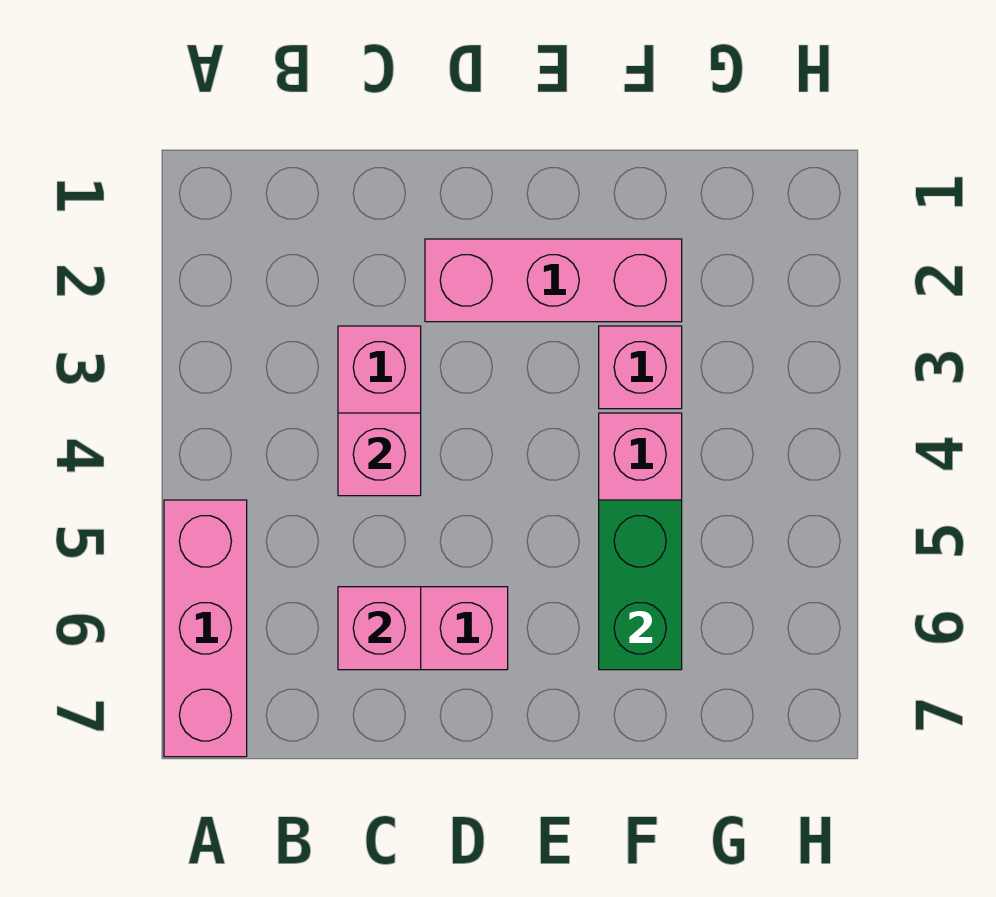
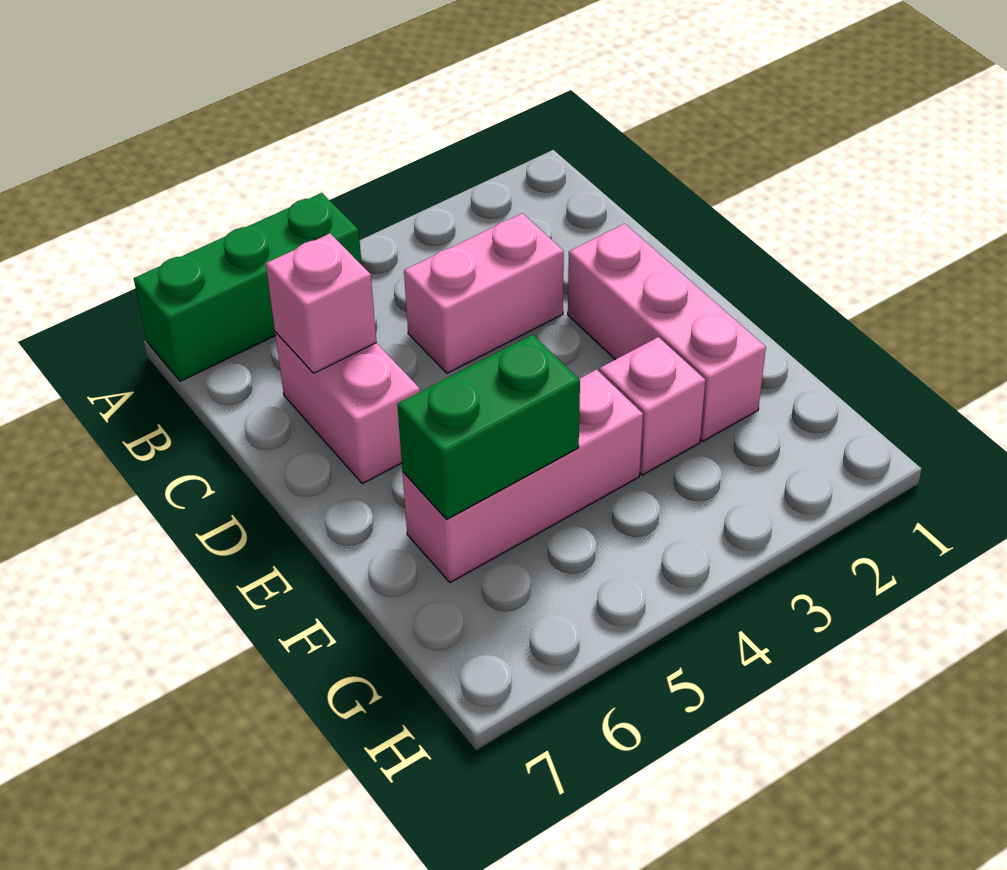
pink brick A5:A7 level 1 -> green brick A5:A7 level 1
pink brick C4 level 2 -> none

